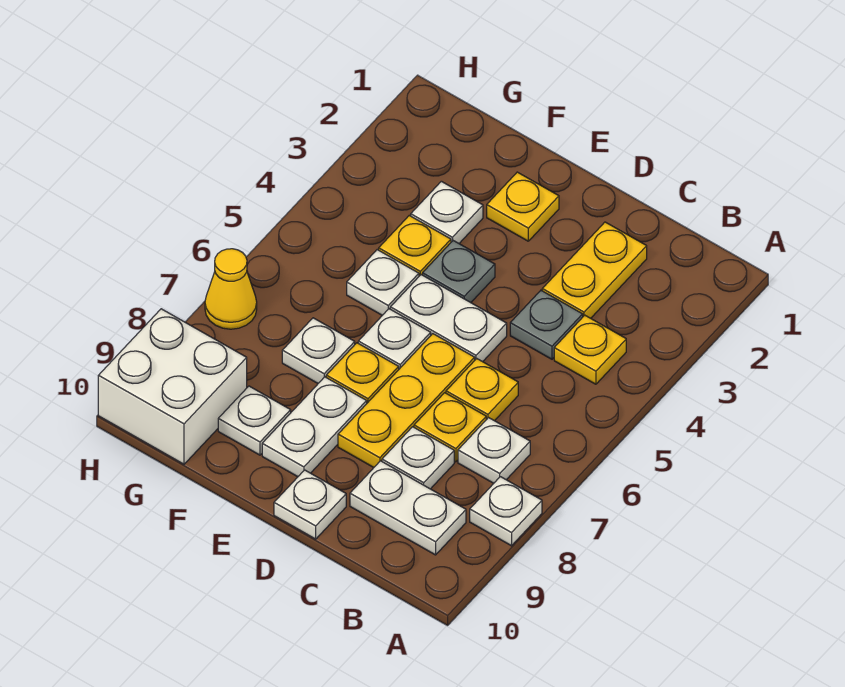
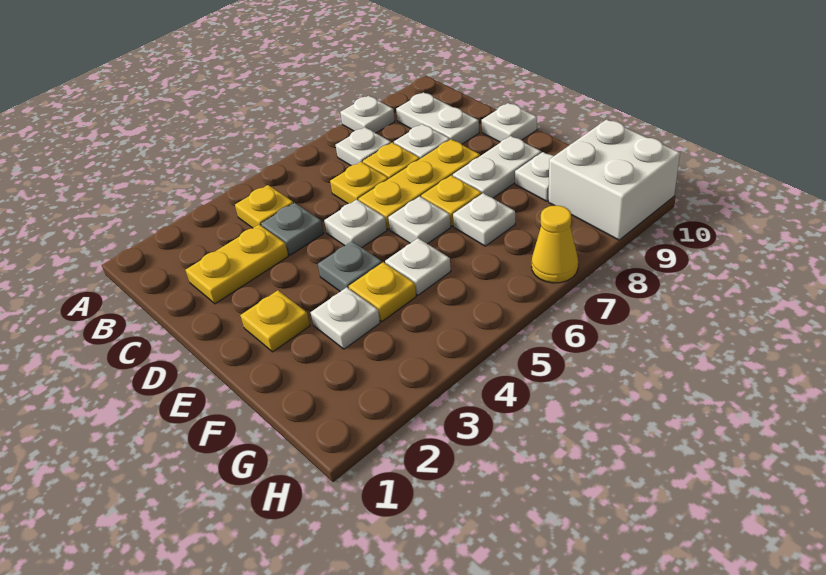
white plate D5:E5 level 1 -> white plate D5 level 1

